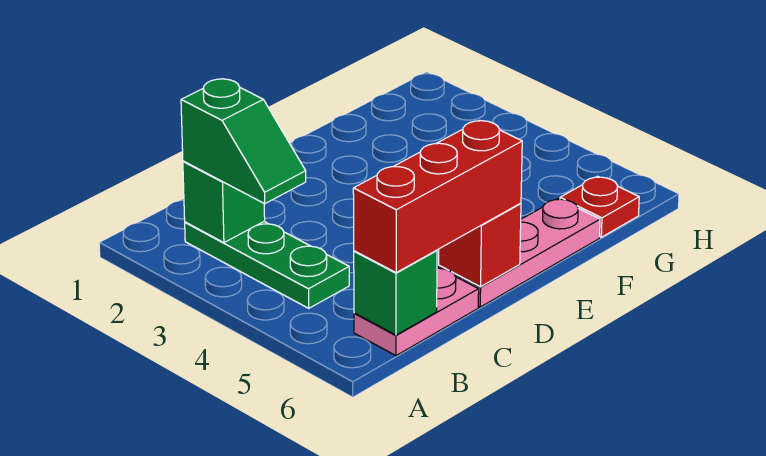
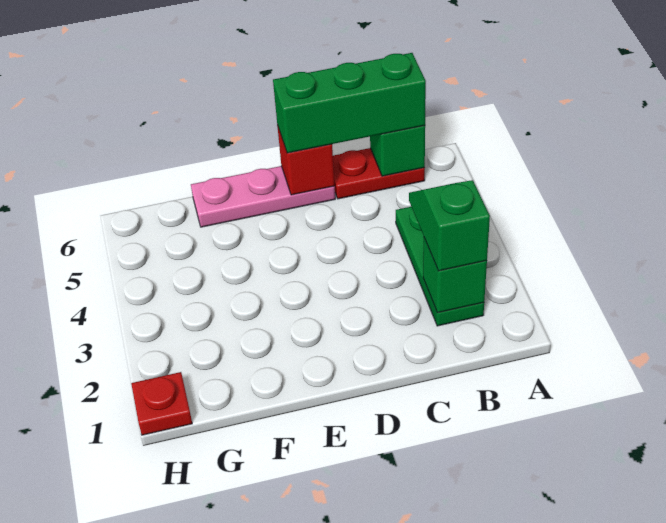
pink plate B6:C6 level 1 -> red plate B6:C6 level 1
red brick B6:D6 level 3 -> green brick B6:D6 level 3
red plate G6 level 1 -> red plate H1 level 1

